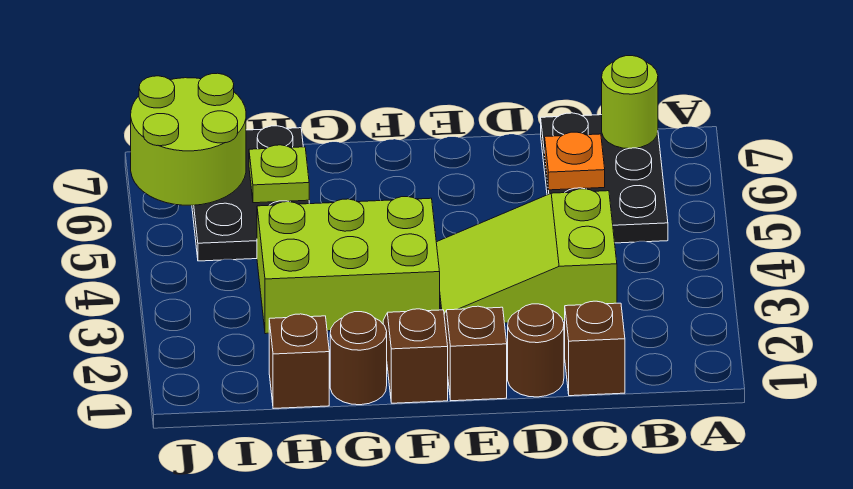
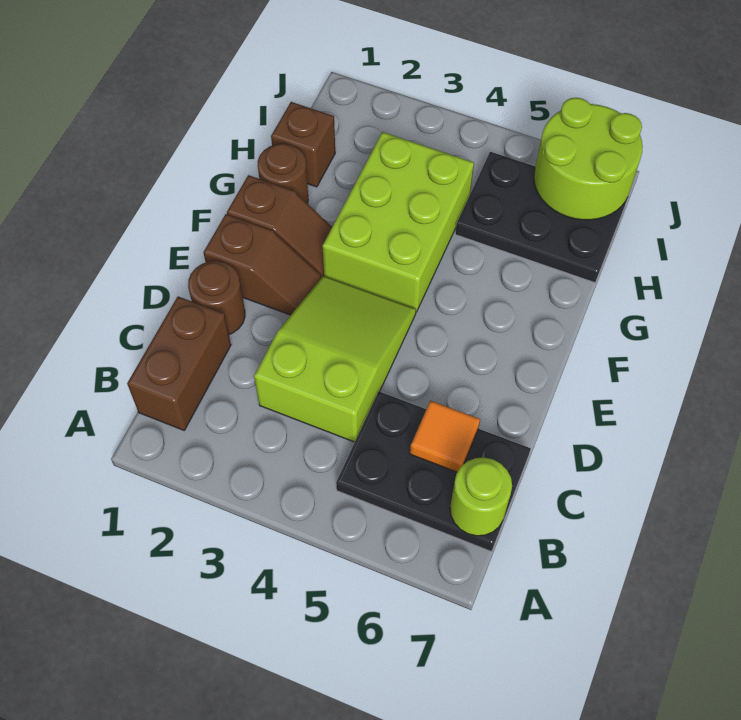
brown brick C1 level 1 -> brown brick B1:C1 level 1
orange plate C6 level 2 -> orange tile C6 level 2
lime plate H6 level 2 -> none

